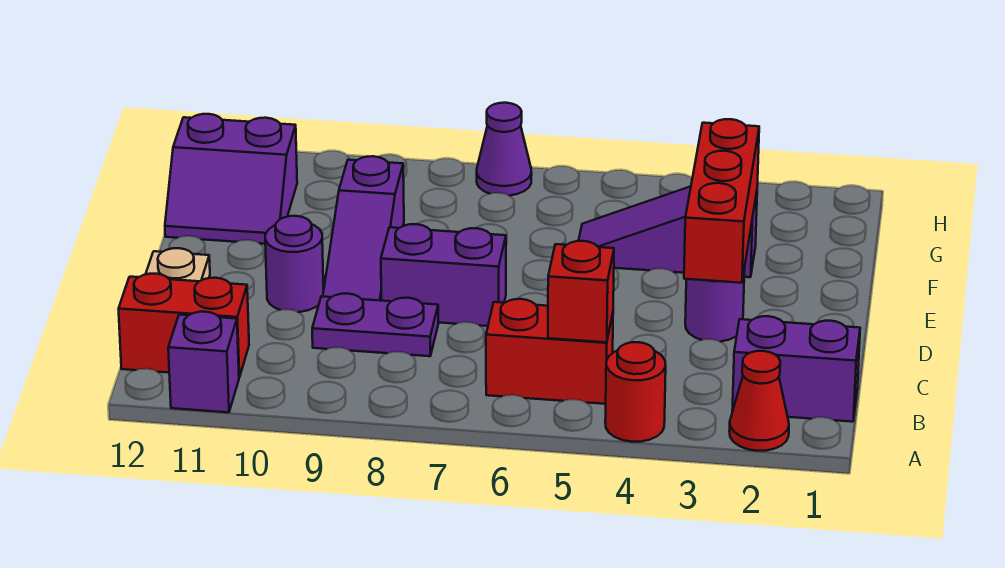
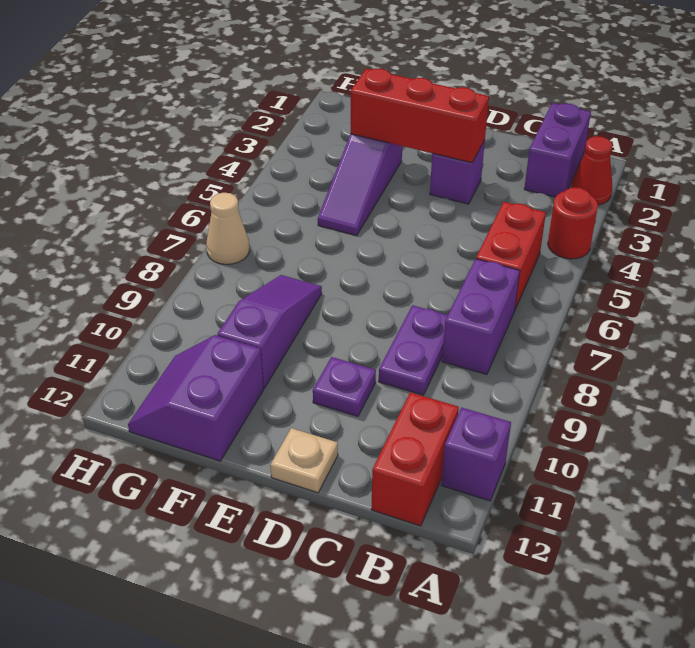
red brick B5 level 2 -> none
purple round brick D3 level 1 -> purple brick D3 level 1
purple brick D7:D8 level 1 -> purple brick B7:B8 level 1
purple slope D9:F9 level 1 top F -> purple slope F8:F10 level 1 top 10
purple round brick D10 level 1 -> purple plate D10 level 1
purple slope F11:G12 level 1 top G -> purple slope F11:G12 level 1 top F
purple cone H7 level 1 -> tan cone H7 level 1

